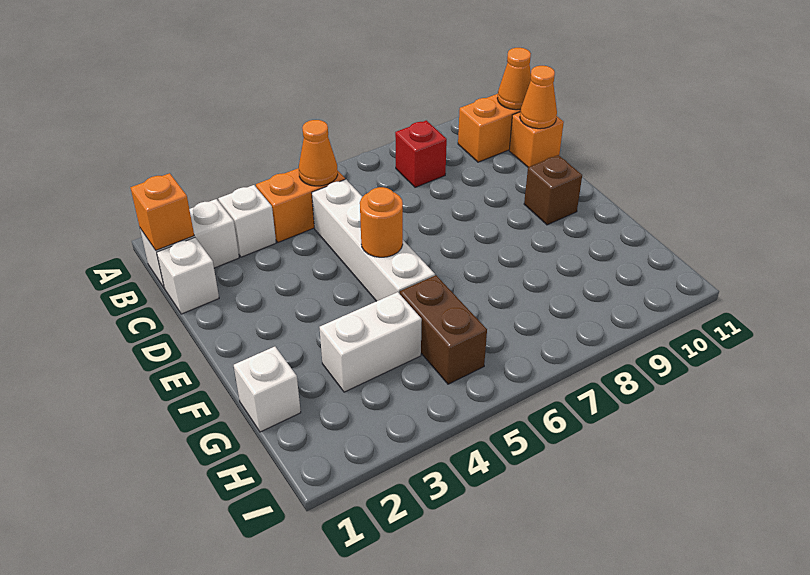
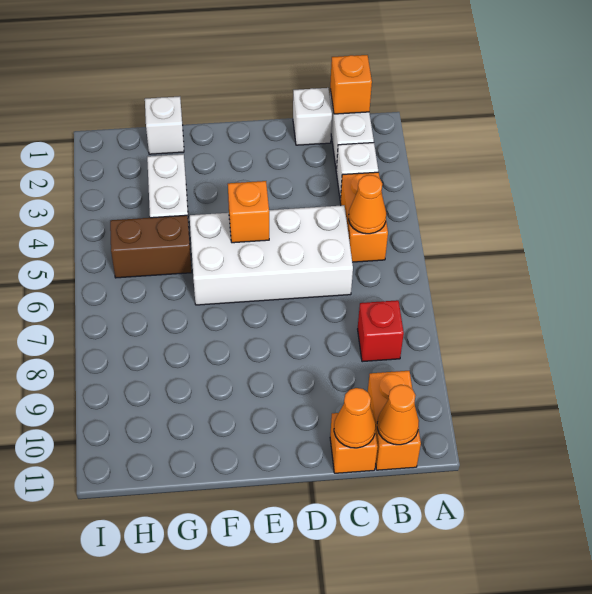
white brick C5:F5 level 1 -> white brick C5:F6 level 1
orange round brick E5 level 2 -> orange brick E5 level 2
brown brick E10 level 1 -> none

